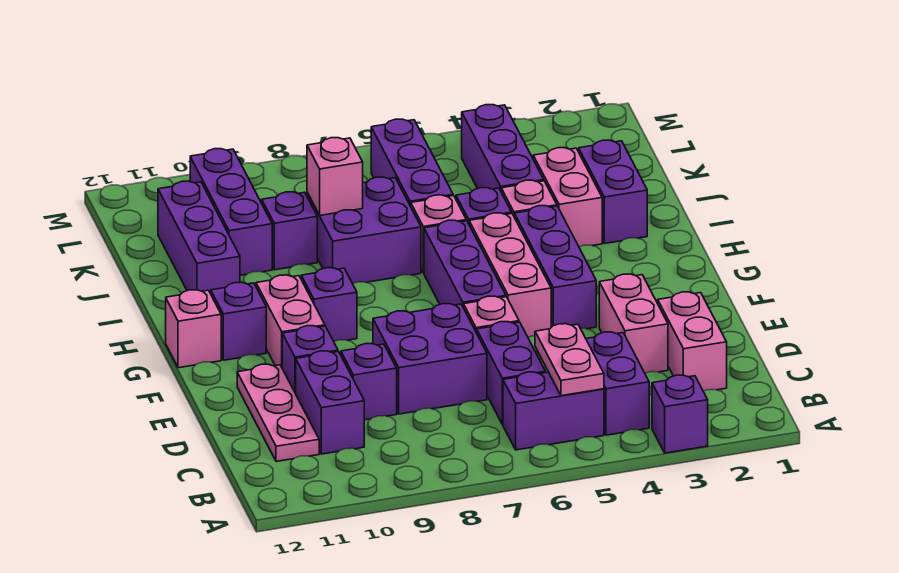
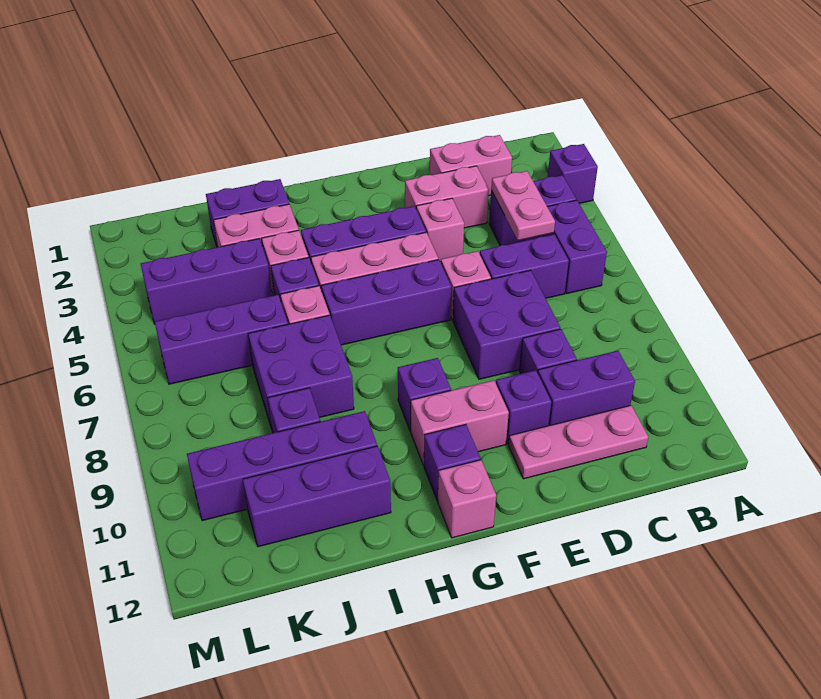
pink plate B5:C5 level 2 -> pink plate C4:C5 level 2
pink brick J8 level 2 -> pink brick E4 level 1
purple brick J10:L10 level 1 -> purple brick I10:L10 level 1

